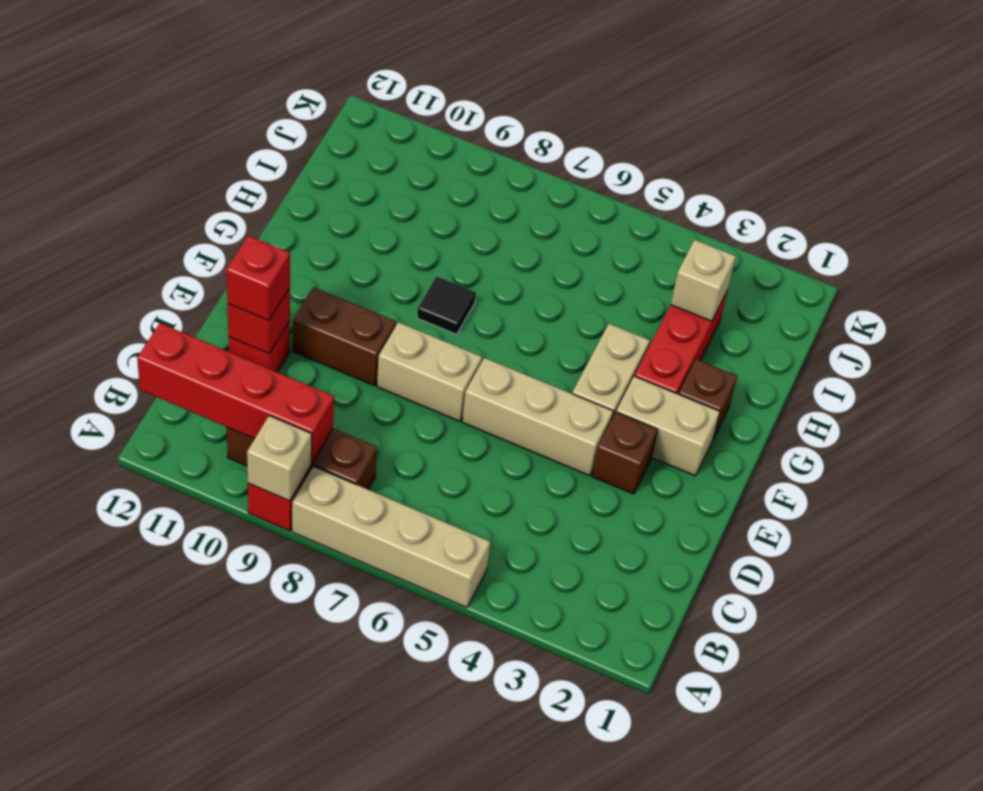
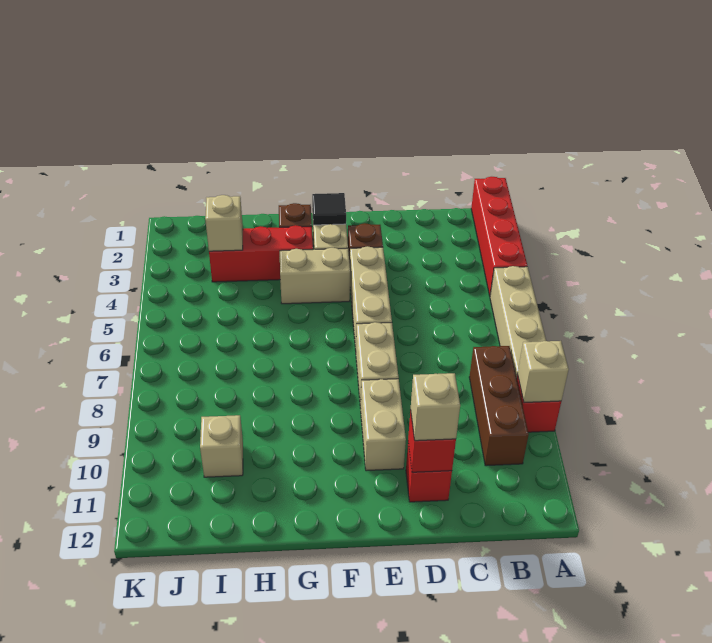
red brick B9:B12 level 2 -> red brick A1:A4 level 1
red brick D11 level 3 -> tan brick D11 level 3
brown brick E9:E10 level 1 -> tan brick E9:E10 level 1
black tile G8 level 1 -> black tile F2 level 2
none -> tan brick I10 level 1

